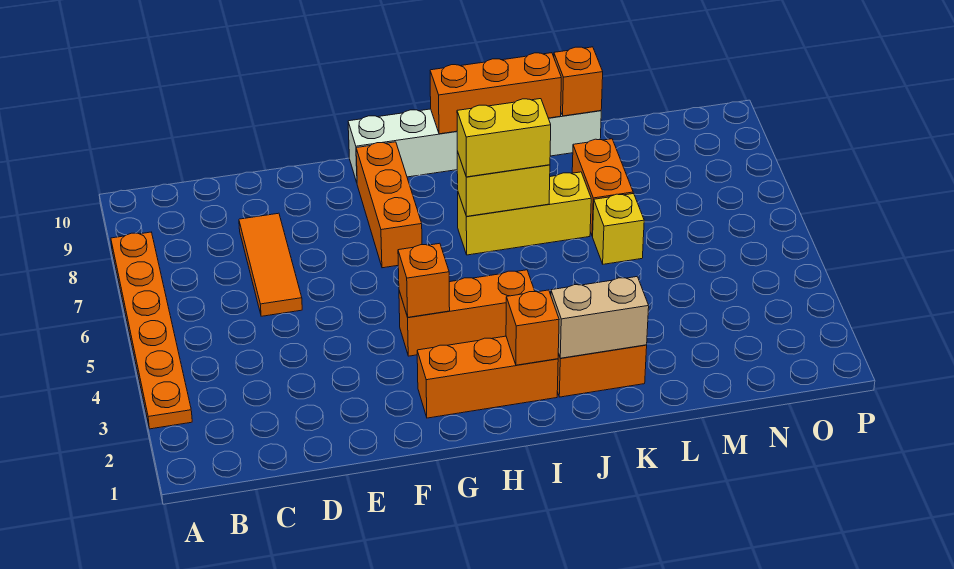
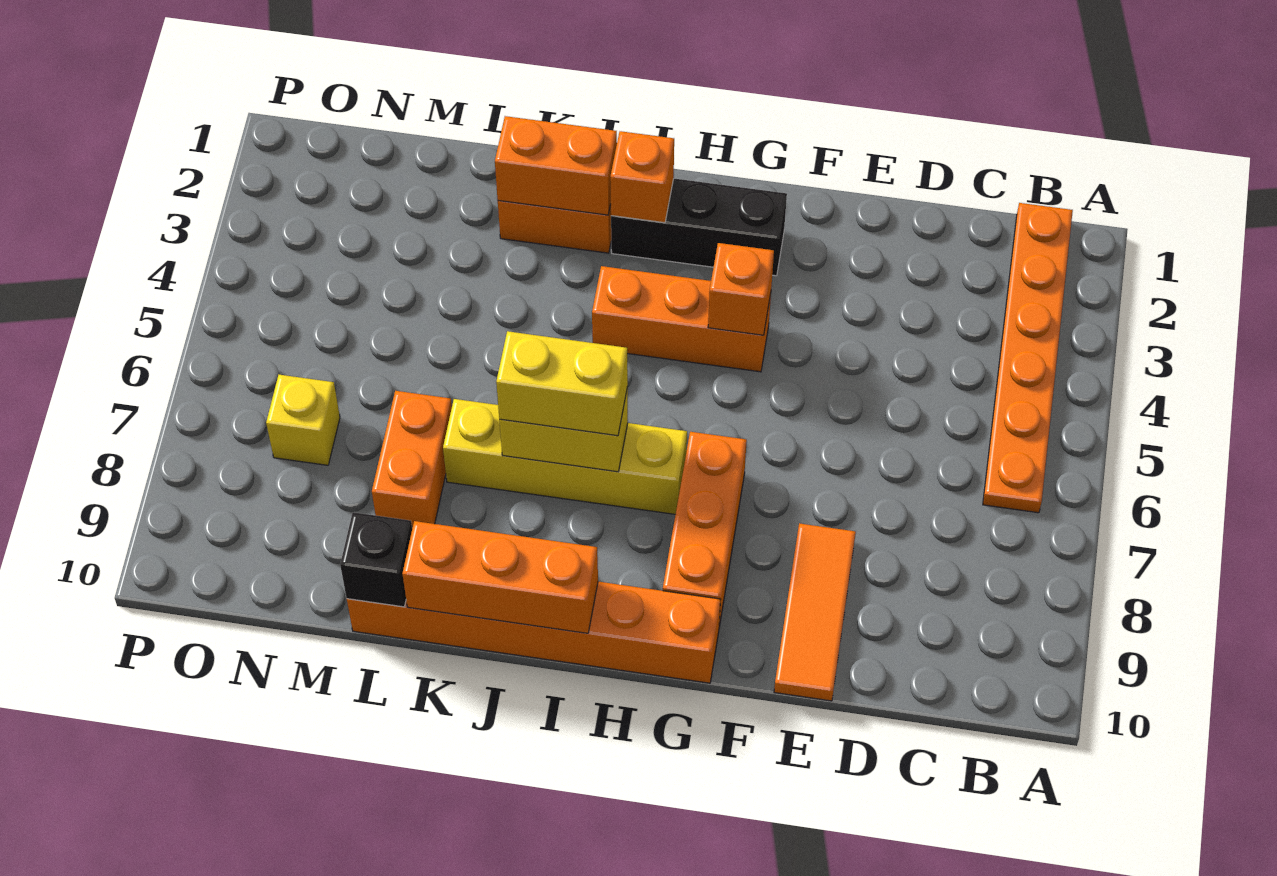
orange plate A3:A8 level 1 -> orange plate B1:B6 level 1
orange tile D6:D8 level 1 -> orange tile E8:E10 level 1
orange brick G2:I2 level 1 -> black brick G2:I2 level 1
white brick G10:L10 level 1 -> orange brick G10:L10 level 1
yellow brick I7:K7 level 1 -> yellow brick H7:K7 level 1
tan brick J2:K2 level 2 -> orange brick J2:K2 level 2
yellow brick L6 level 1 -> yellow brick N7 level 1
orange brick L10 level 2 -> black brick L10 level 2

